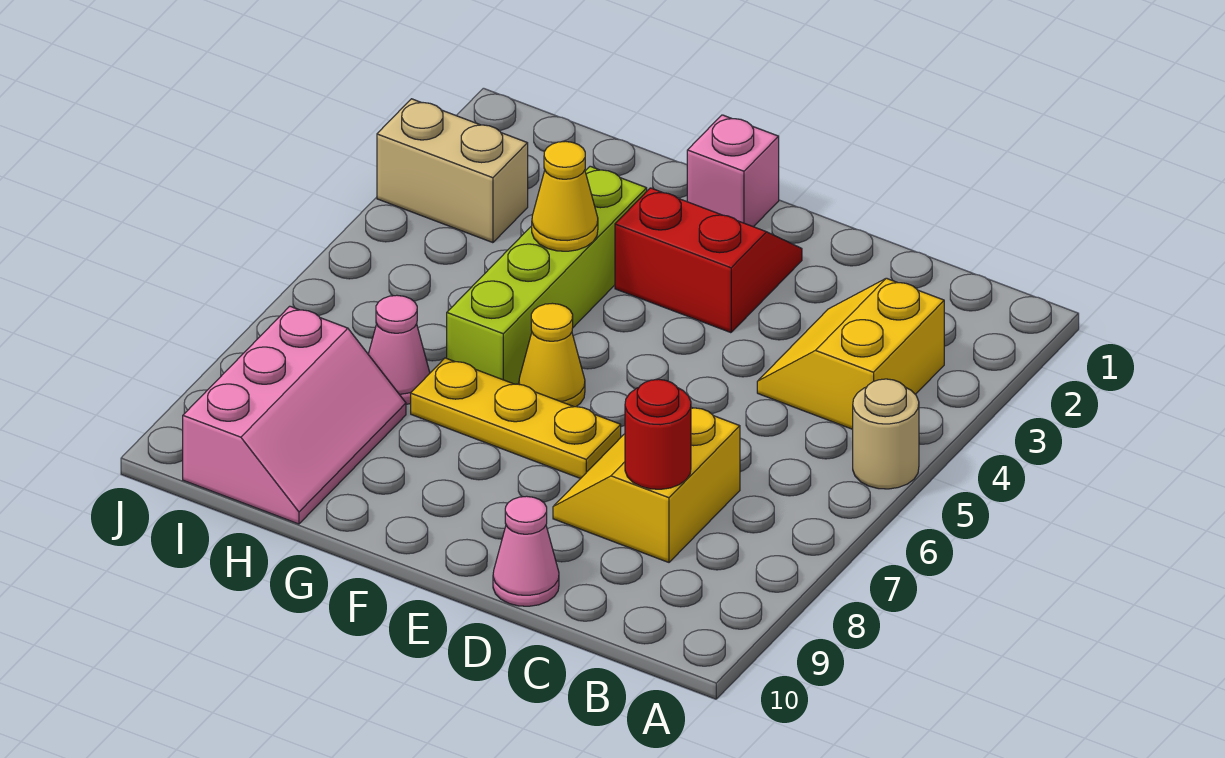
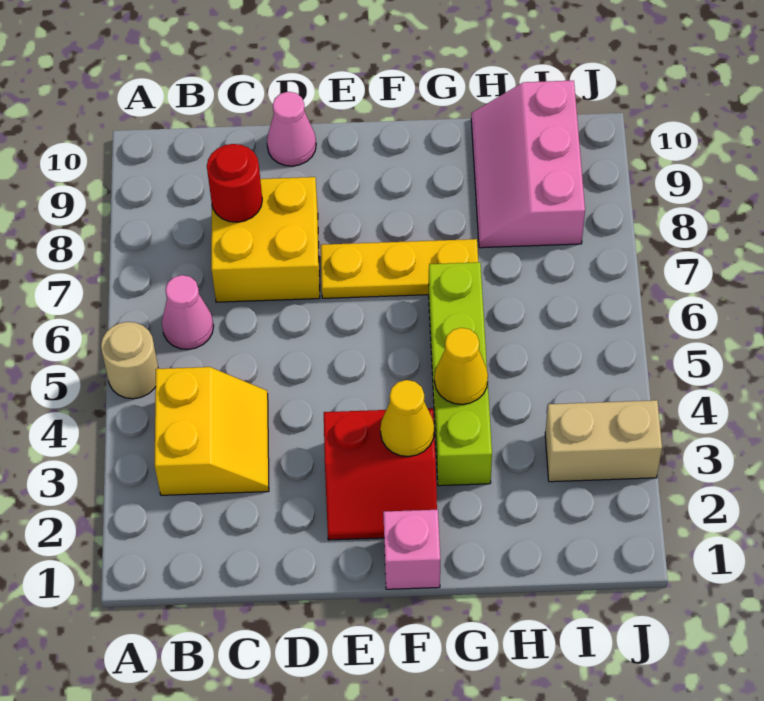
yellow slope C7:D8 level 1 top C -> yellow brick C7:D8 level 1
yellow cone F6 level 1 -> yellow cone F3 level 2
pink cone H7 level 1 -> pink cone B6 level 1

